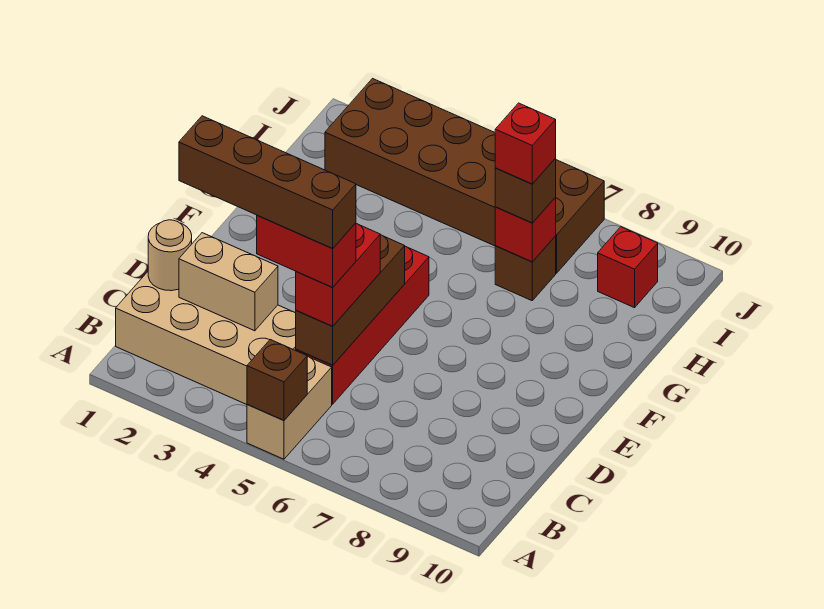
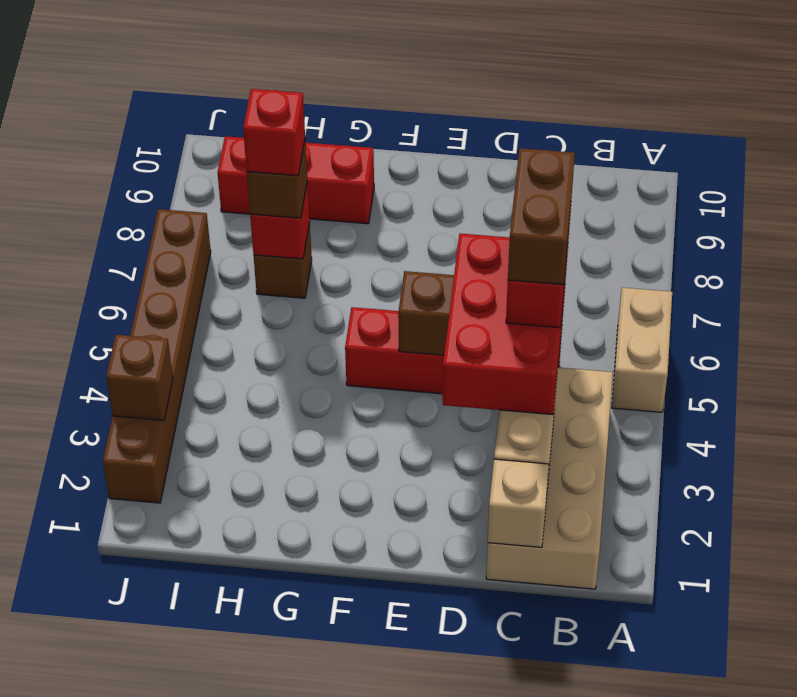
tan brick A5:B5 level 1 -> tan brick A5:A6 level 1
brown brick A5 level 2 -> brown brick J3 level 2
tan round brick C1 level 2 -> tan brick C1 level 2
brown brick C2:C5 level 5 -> brown brick C4:C5 level 5
red brick C5:D5 level 3 -> red brick C3:D5 level 3
brown brick I2:J7 level 1 -> brown brick J2:J7 level 1
red brick I9 level 1 -> red brick G9:I9 level 1

